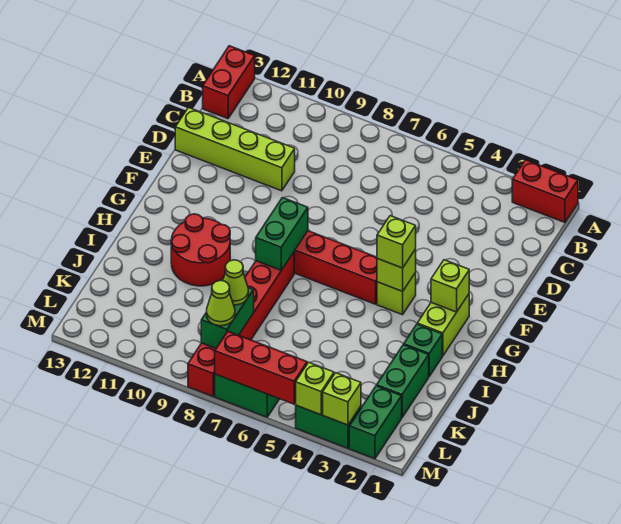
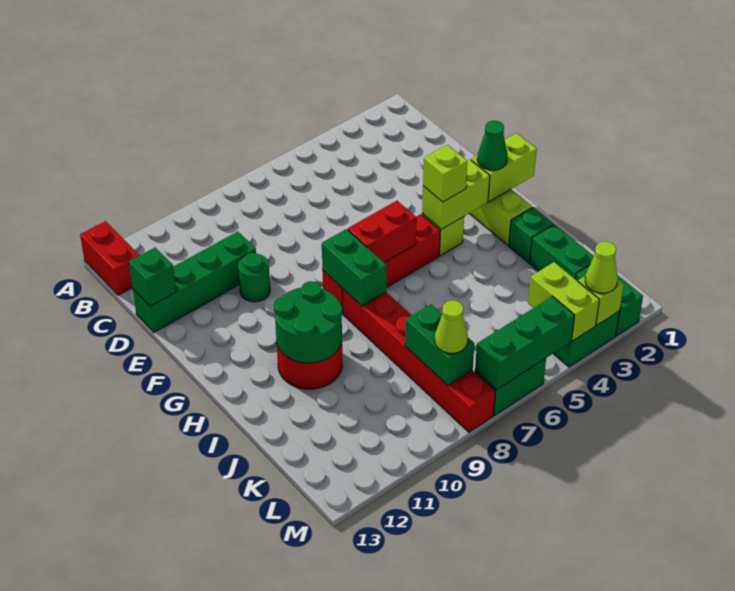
red brick A1:A2 level 1 -> red brick G6:G7 level 2
lime brick D10:D13 level 1 -> green brick D10:D13 level 1
none -> green brick D13 level 2
none -> green round brick E10 level 1
lime brick G2 level 2 -> lime brick G1:G2 level 2
none -> green cone G2 level 3
lime brick G4 level 2 -> lime brick G3:G4 level 2
none -> green round brick H10:I11 level 2
lime cone K8 level 3 -> lime cone M3 level 3
lime brick M4 level 2 -> lime brick L4:M4 level 2
red brick M5:M7 level 2 -> green brick M5:M7 level 2

